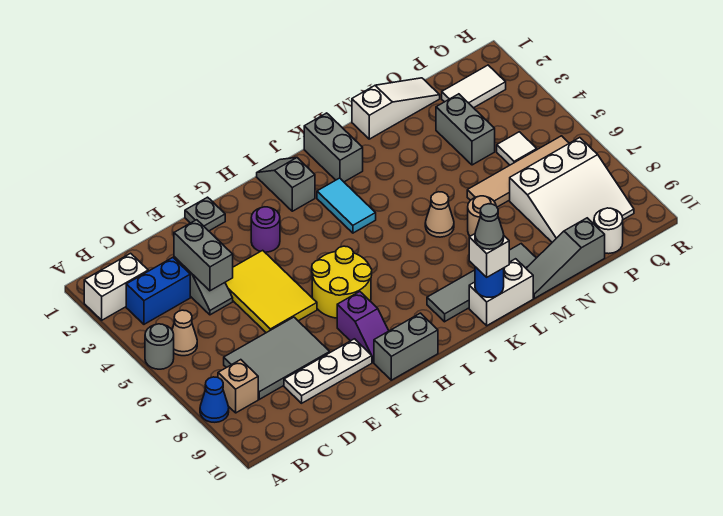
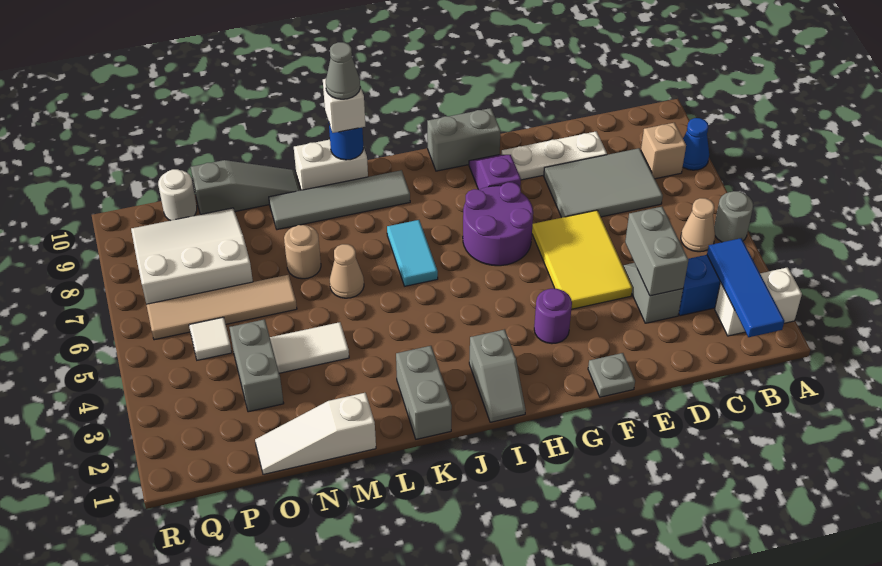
none -> blue tile B1:B3 level 2
yellow round brick G6:H7 level 1 -> purple round brick G6:H7 level 1
cyan tile J3:J4 level 1 -> cyan tile J6:J7 level 1
white tile P2:Q2 level 1 -> white tile M4:N4 level 1

